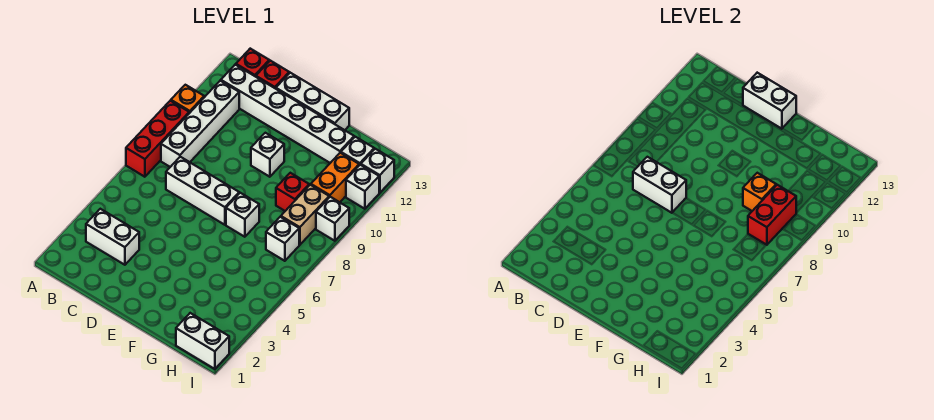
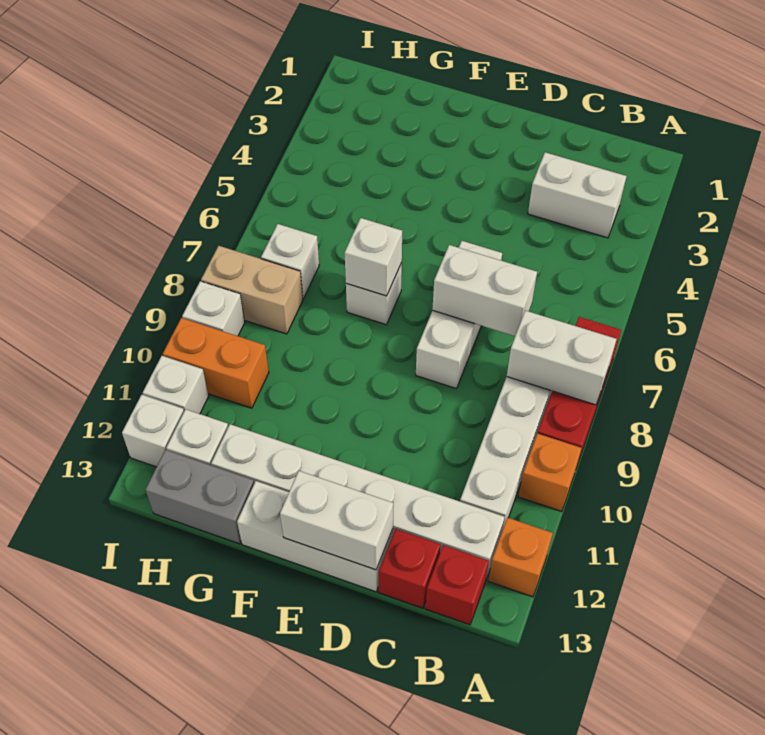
white brick C7:E7 level 1 -> white brick D6:D8 level 1
white brick E10 level 1 -> white brick F7 level 2
red brick G9 level 1 -> none
orange brick G9 level 2 -> orange brick A12 level 1
none -> grey brick G13:H13 level 1
white brick H1:I1 level 1 -> white brick A8:B8 level 2
tan brick H8:H9 level 1 -> tan brick H8:I8 level 1
red brick H8:H9 level 2 -> none
orange brick H10:H11 level 1 -> orange brick H10:I10 level 1

